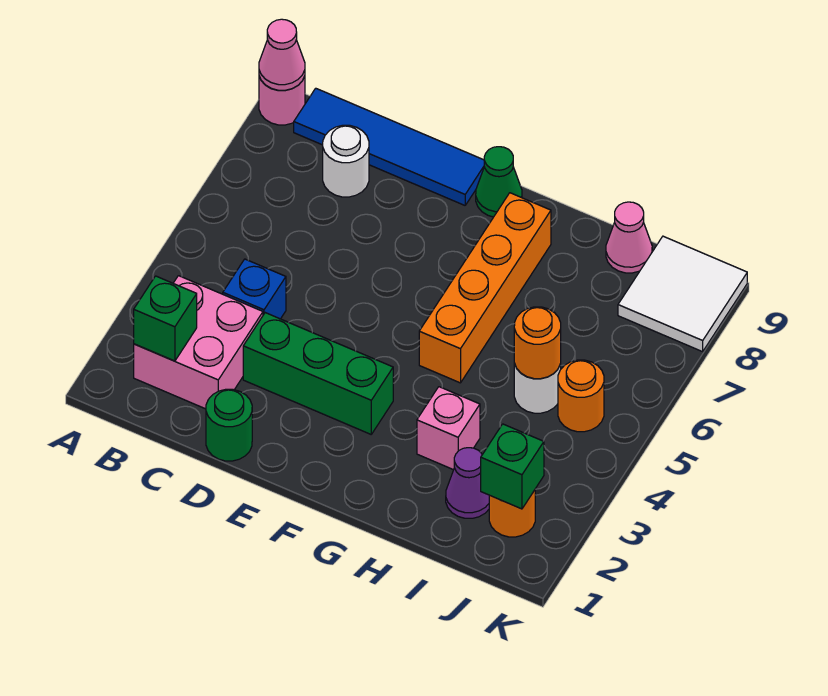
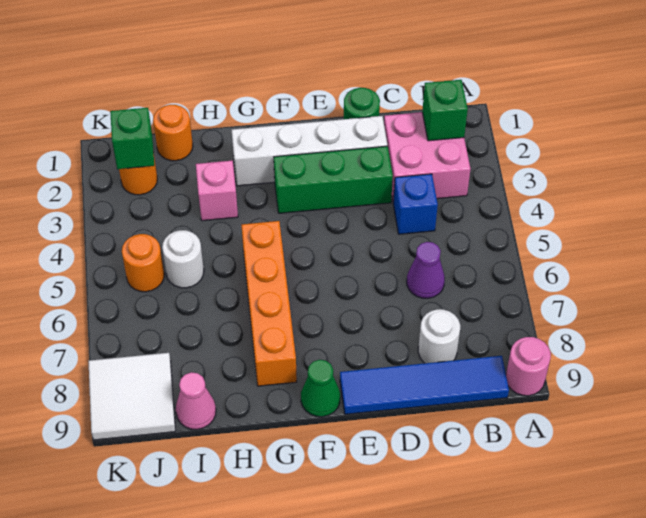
pink cone A9 level 2 -> none
none -> white brick D2:G2 level 1
purple cone I2 level 1 -> purple cone C6 level 1
orange round brick I5 level 2 -> orange round brick I1 level 1

